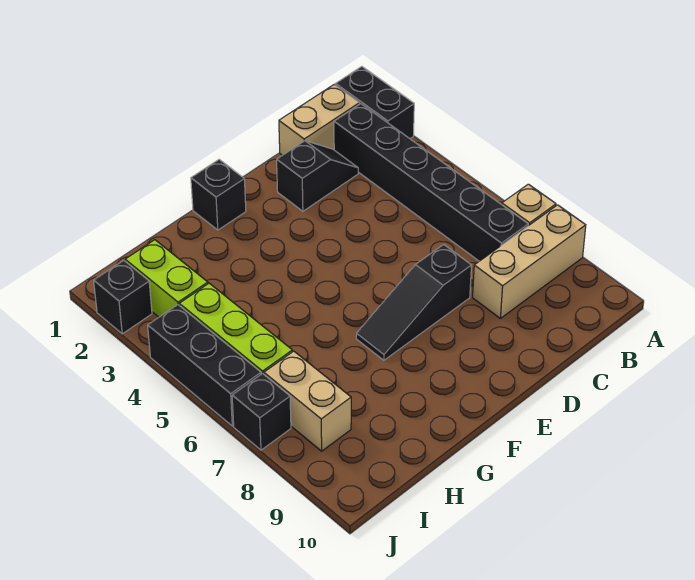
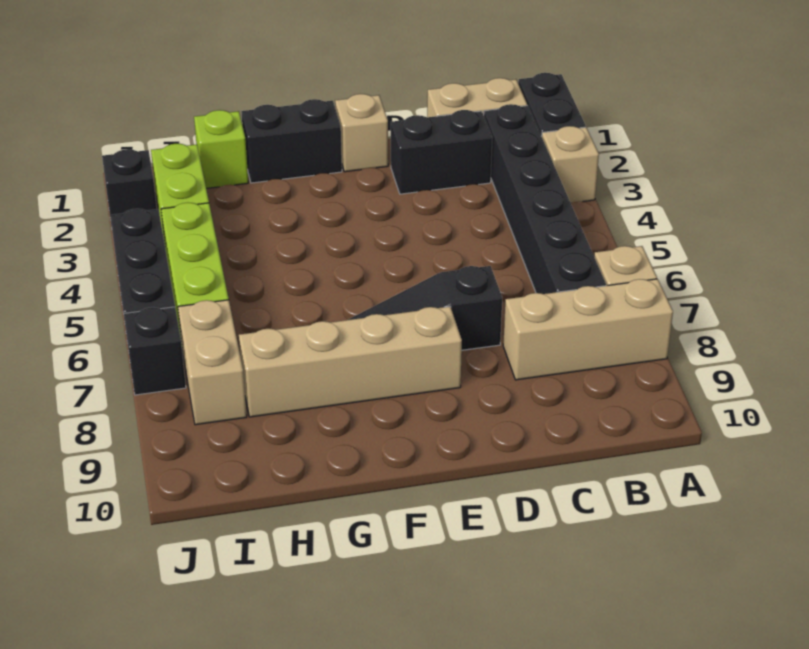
none -> tan brick A3 level 1
black slope C2:D2 level 1 top D -> black brick C2:D2 level 1
none -> tan brick E1 level 1
none -> tan brick E8:H8 level 1
black brick F1 level 1 -> black brick F1:G1 level 1
none -> lime brick H1 level 1

